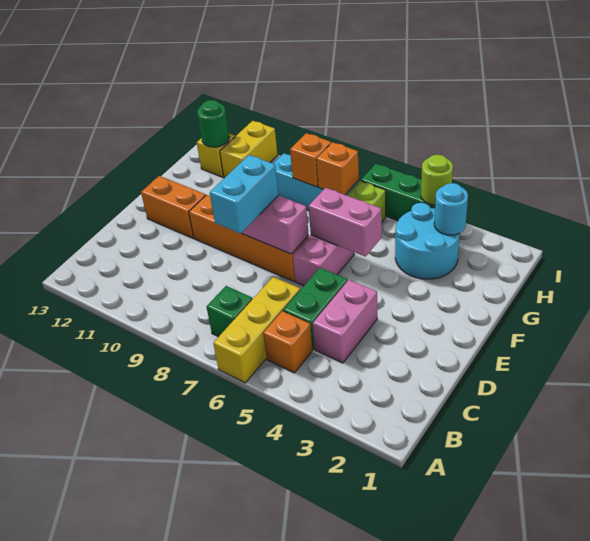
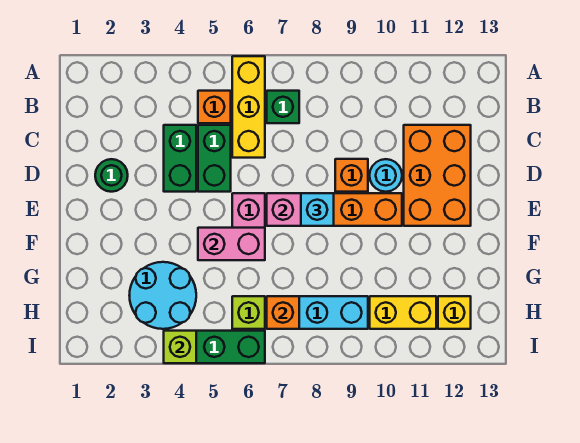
pink brick C4:D4 level 1 -> green brick C4:D4 level 1
cyan brick D8:E8 level 3 -> cyan brick E8 level 3
orange brick E11:E12 level 1 -> orange brick C11:E12 level 1
cyan round brick H3 level 2 -> cyan round brick D10 level 1
orange brick H8 level 2 -> orange brick D9 level 1
yellow brick H11:I11 level 1 -> yellow brick H10:H11 level 1
green round brick H12 level 2 -> green round brick D2 level 1
lime round brick I4 level 2 -> lime brick I4 level 2

